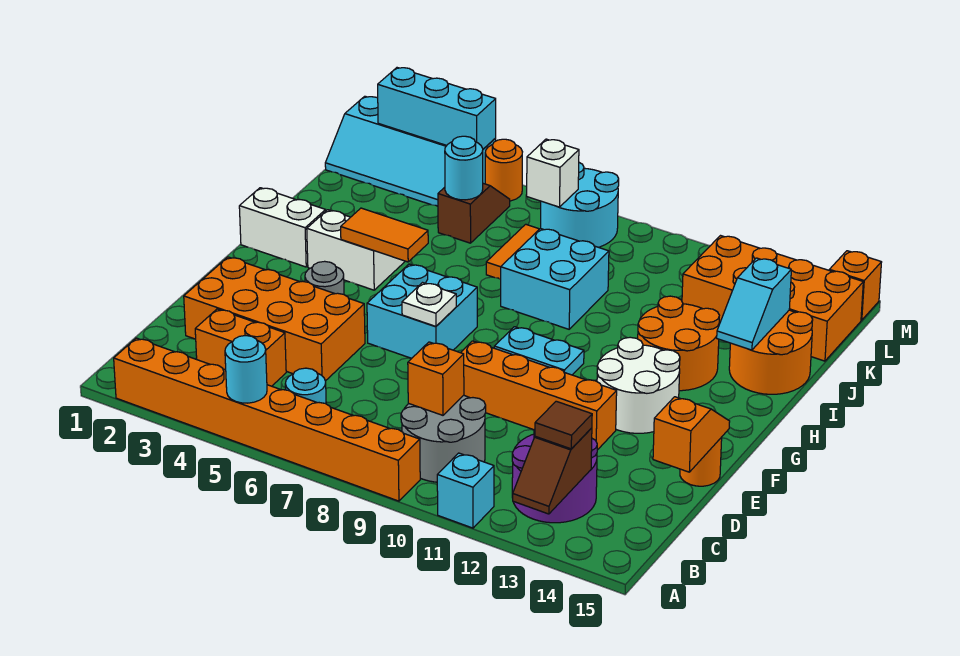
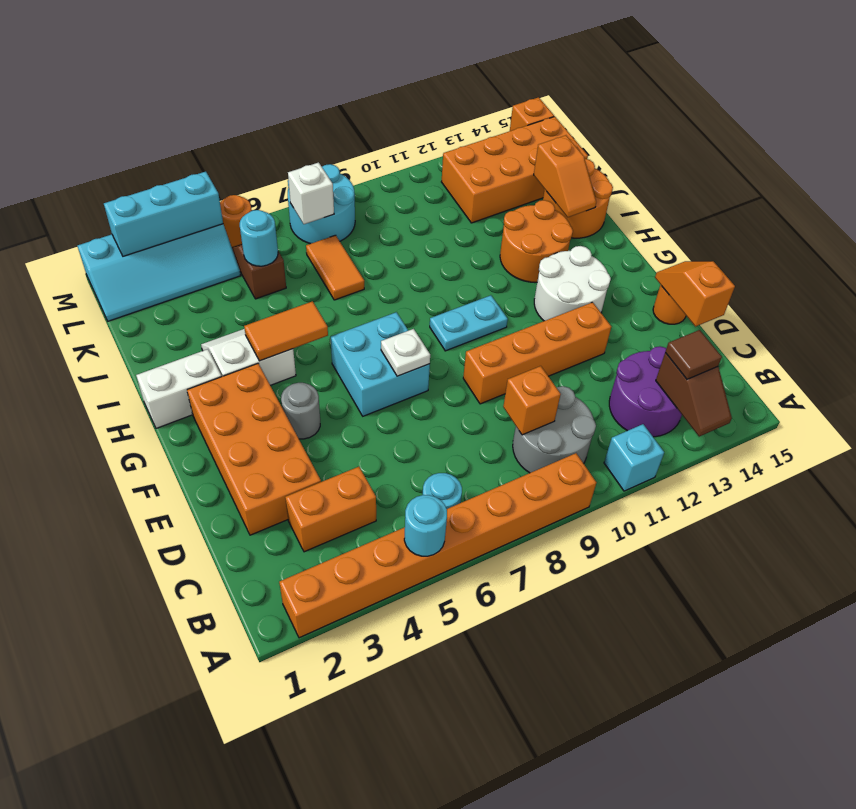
orange brick D2:E5 level 1 -> orange brick D2:G3 level 1
cyan brick I8:J9 level 1 -> none
cyan slope I14:J14 level 2 top J -> orange slope I14:J14 level 2 top J

